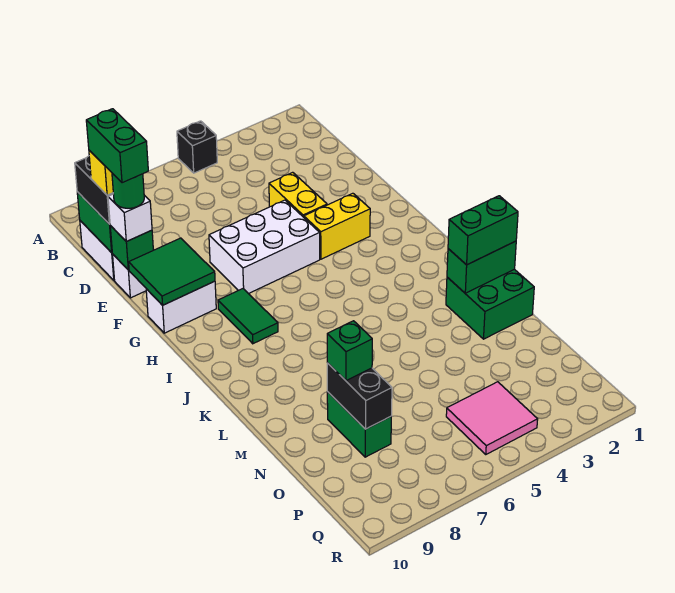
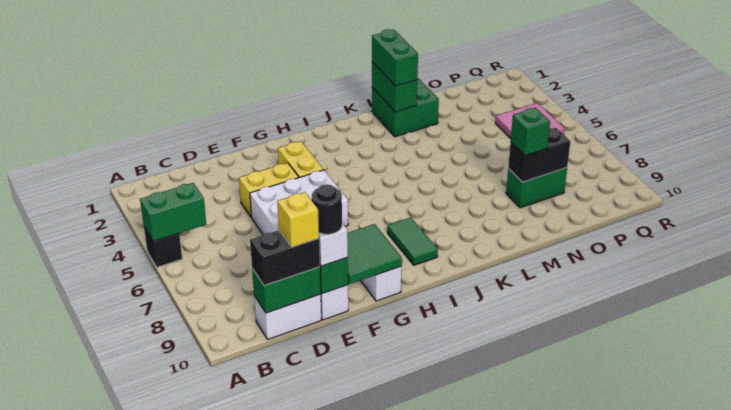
green brick D10:E10 level 5 -> green brick A5:B5 level 2
green round brick E10 level 4 -> black round brick E10 level 4
white brick F5:G7 level 1 -> white brick E5:G6 level 1
green tile H8:I8 level 1 -> green tile I8:I9 level 1

